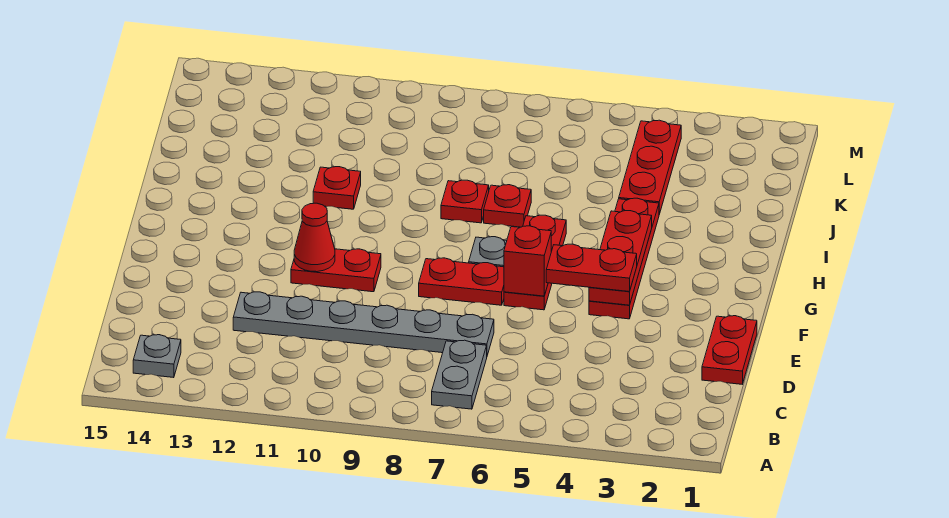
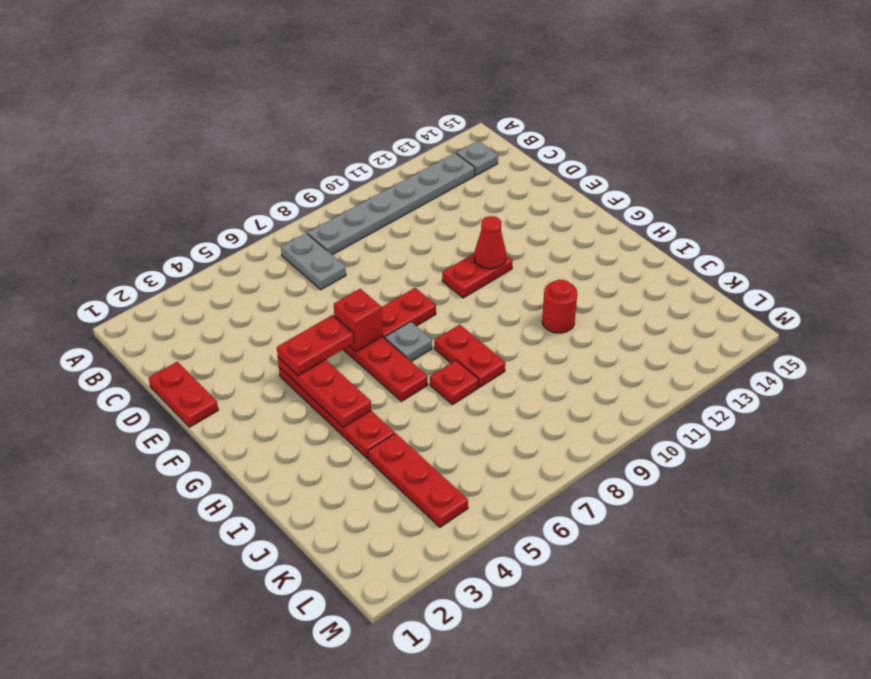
grey plate D7:D12 level 1 -> grey plate B8:B13 level 1
red plate I8 level 1 -> red plate H8:I8 level 1
red plate I11 level 1 -> red round brick I11 level 1

